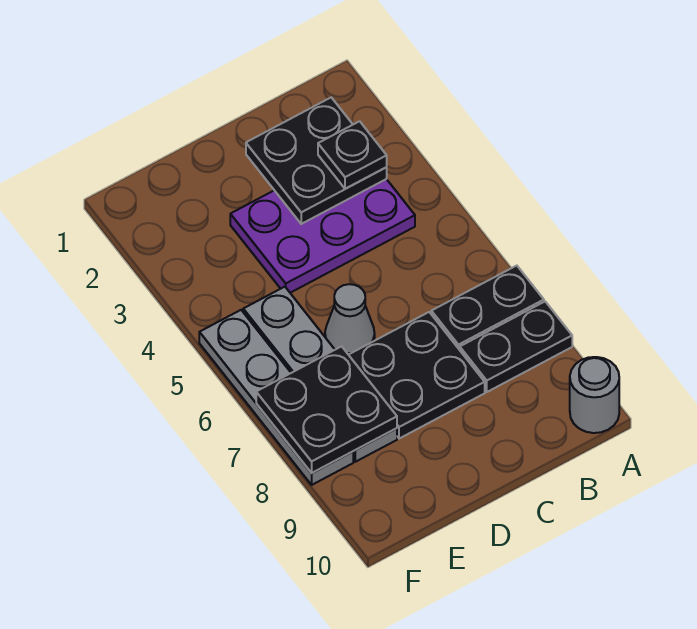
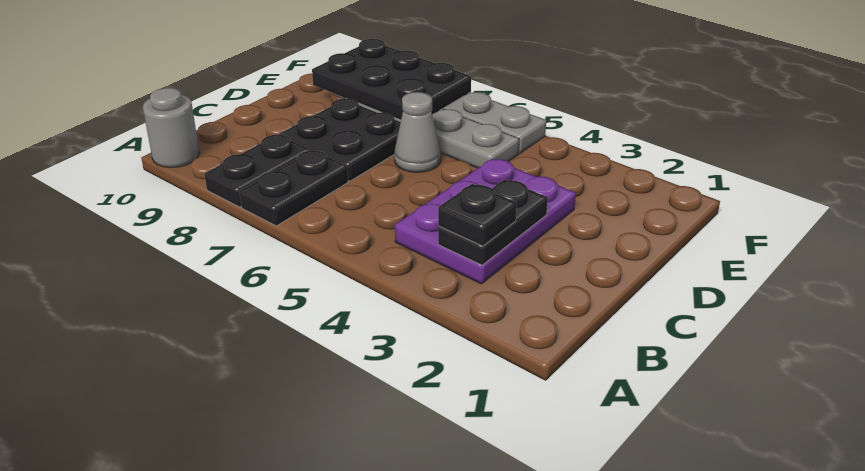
black plate B2:C3 level 2 -> black plate B3:C3 level 2
black plate E7:F8 level 2 -> black plate E7:F9 level 2

